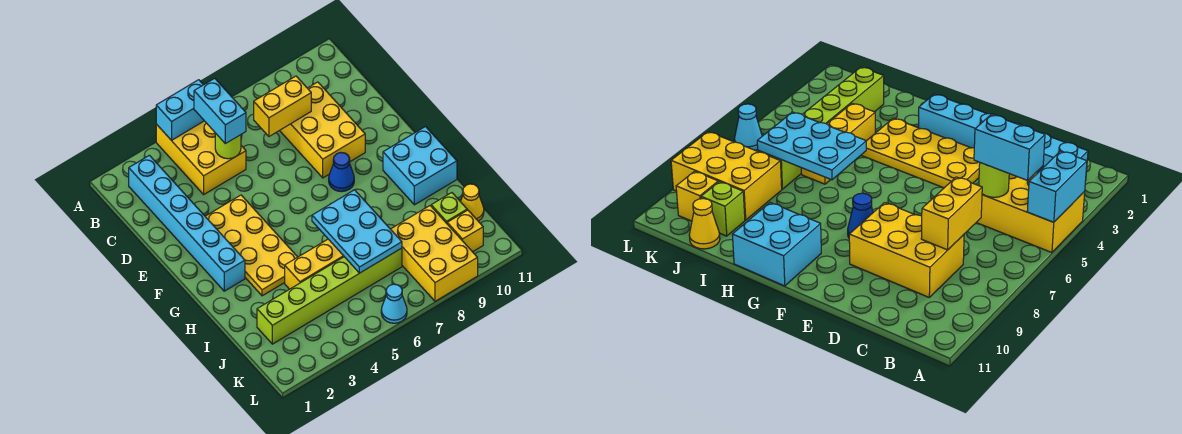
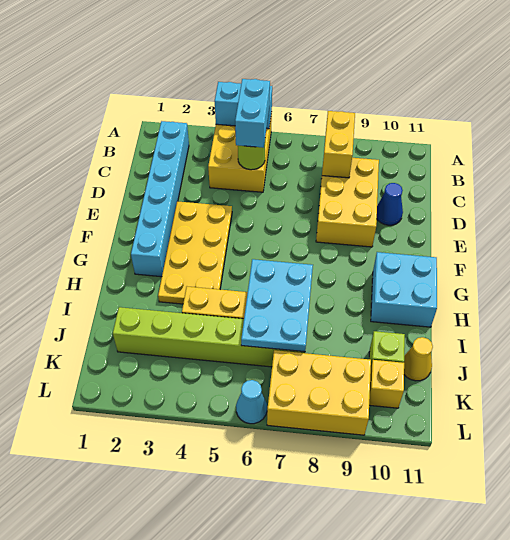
yellow brick C7:C8 level 2 -> yellow brick B8:C8 level 2
blue cone F8 level 1 -> blue cone D10 level 1
yellow brick J8:L9 level 1 -> yellow brick K7:L9 level 1

